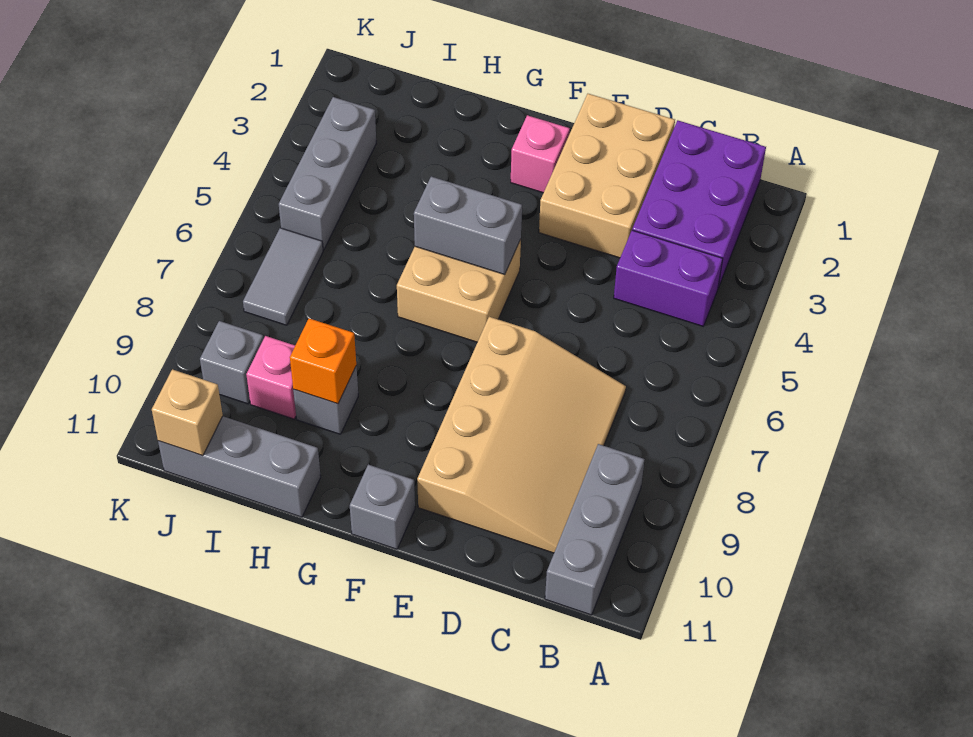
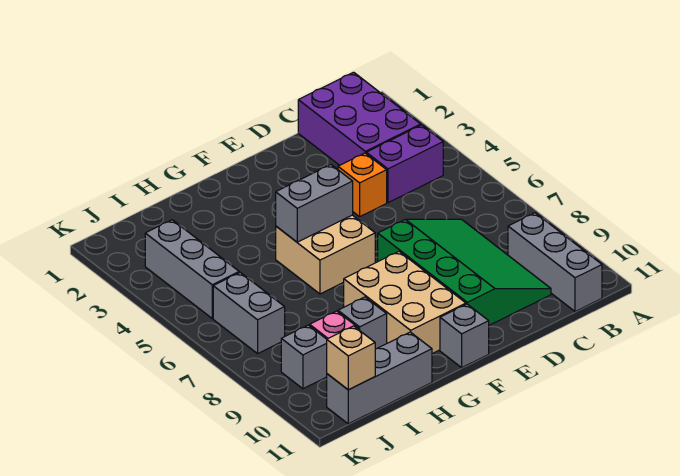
tan slope C7:E10 level 1 top E -> green slope C7:E10 level 1 top E
tan brick D1:E3 level 1 -> tan brick F8:G10 level 1
pink brick F2 level 1 -> none
orange brick H9 level 2 -> orange brick D4 level 1
grey tile J6:J7 level 1 -> grey brick J6:J7 level 1

